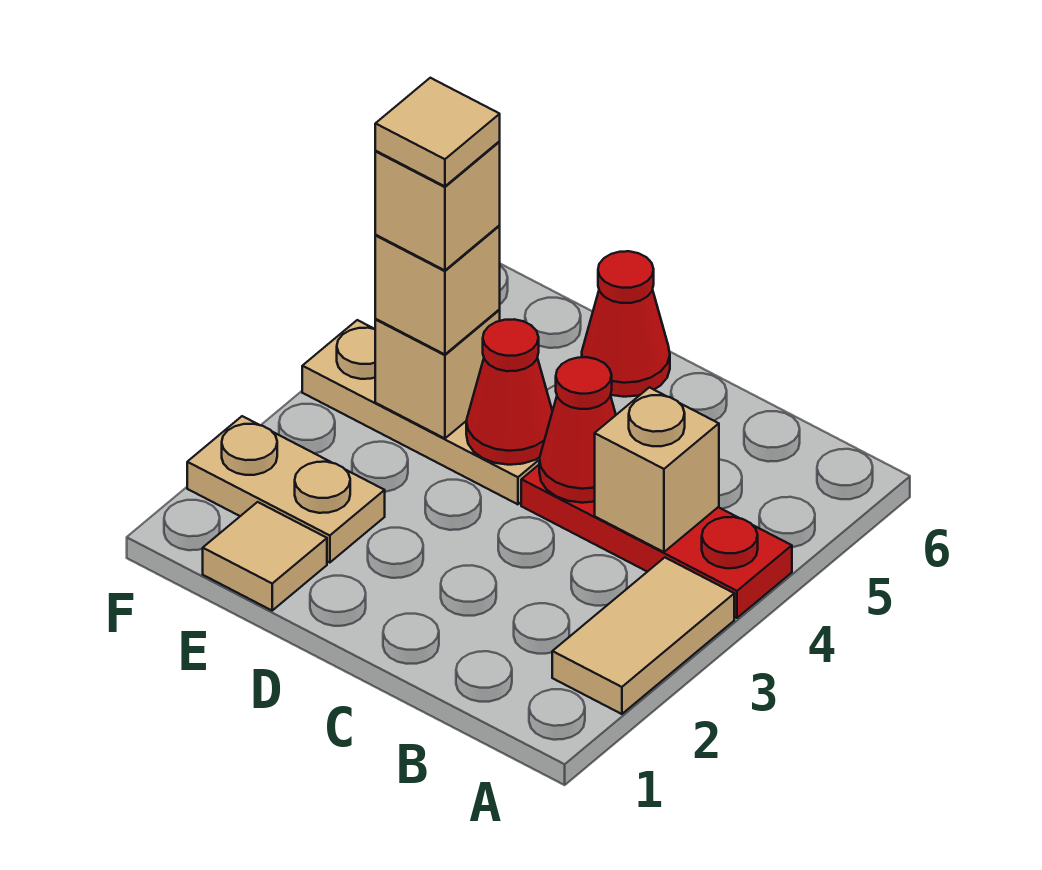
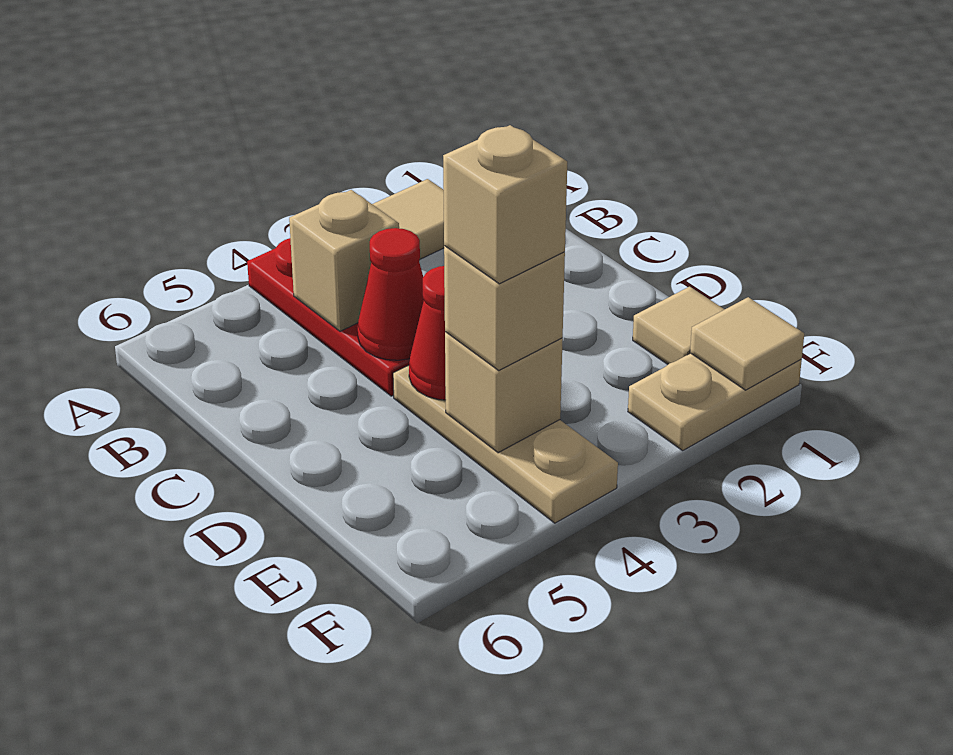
red cone D6 level 1 -> none
tan plate E2:F2 level 1 -> tan plate F1:F2 level 1
tan tile E4 level 5 -> tan tile F1 level 2

